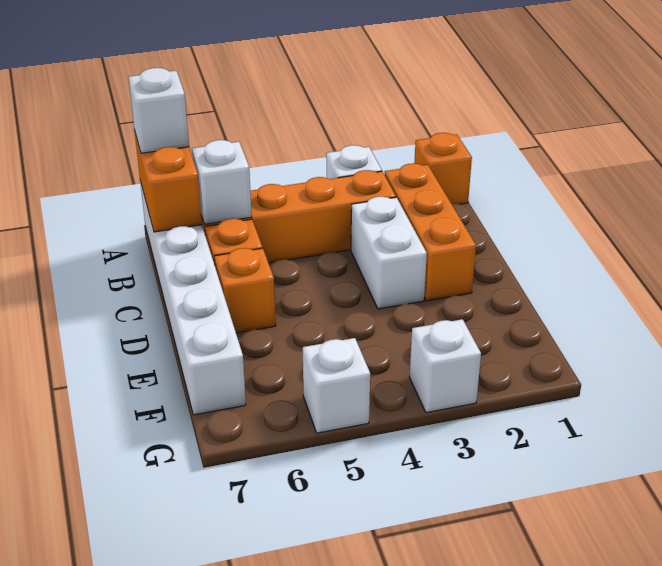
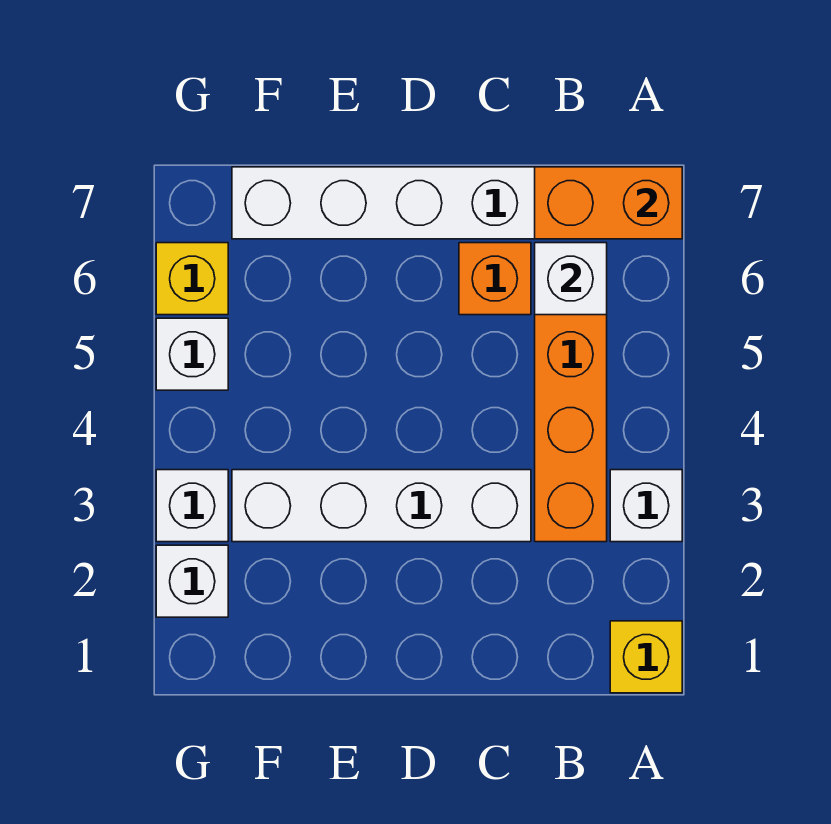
orange brick A1 level 1 -> yellow brick A1 level 1
white brick A7 level 3 -> white brick G2 level 1
orange brick B2:D2 level 1 -> none
white brick C3:D3 level 1 -> white brick C3:F3 level 1
orange brick D6 level 1 -> none
none -> yellow brick G6 level 1

